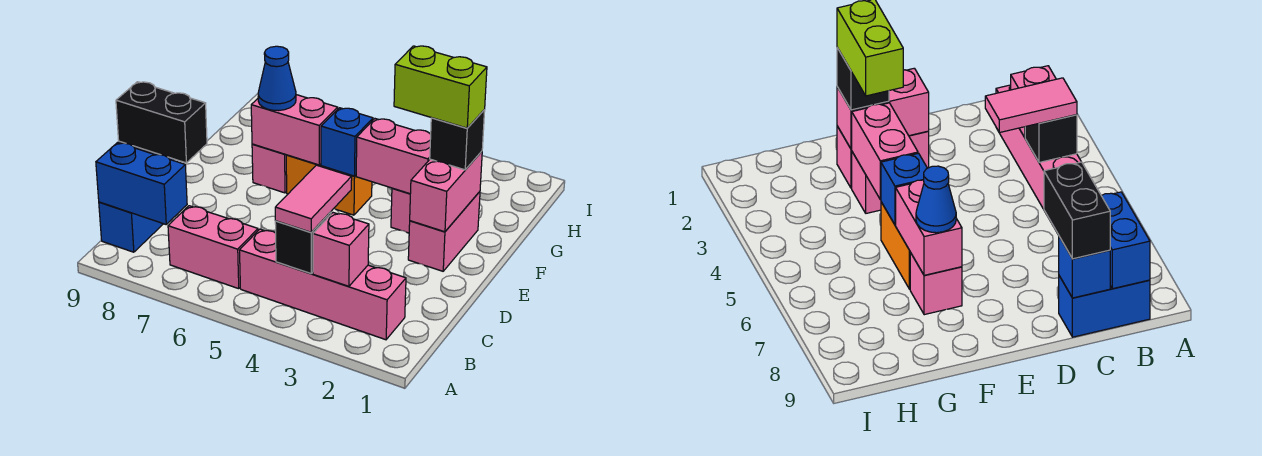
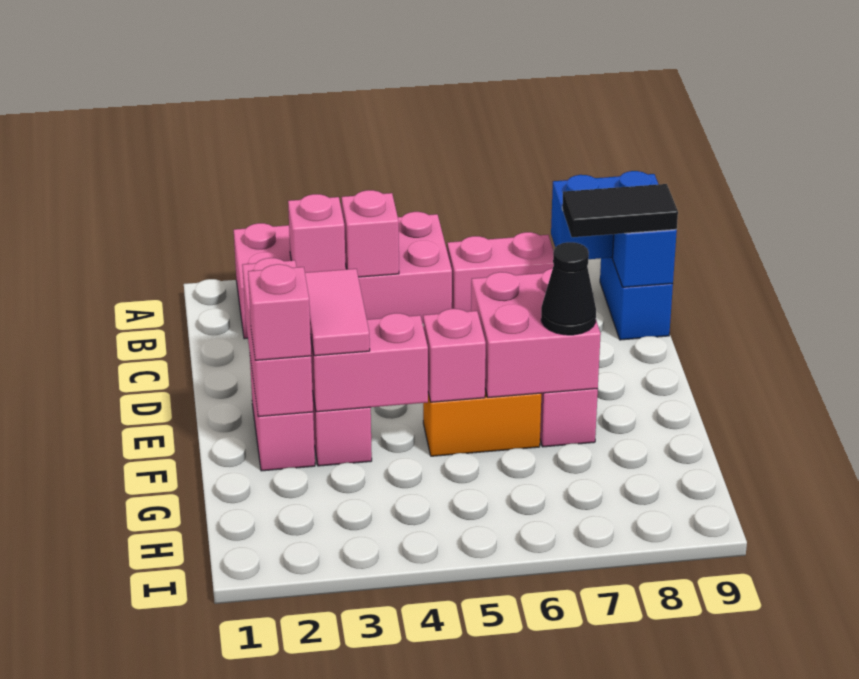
pink brick B2:B5 level 1 -> pink brick A2:B5 level 1
black brick B4 level 2 -> pink brick B4 level 2
pink tile B4:C4 level 3 -> pink tile E3:F3 level 3
black brick C8:C9 level 3 -> black tile C8:C9 level 3
pink brick E2:F2 level 2 -> pink brick D2:F2 level 2
black brick F2 level 3 -> pink brick F2 level 3
lime brick F2:F3 level 4 -> none
blue brick F5 level 2 -> pink brick F5 level 2
pink brick F6:F7 level 2 -> pink brick E6:F7 level 2
blue cone F7 level 3 -> black cone F7 level 3

